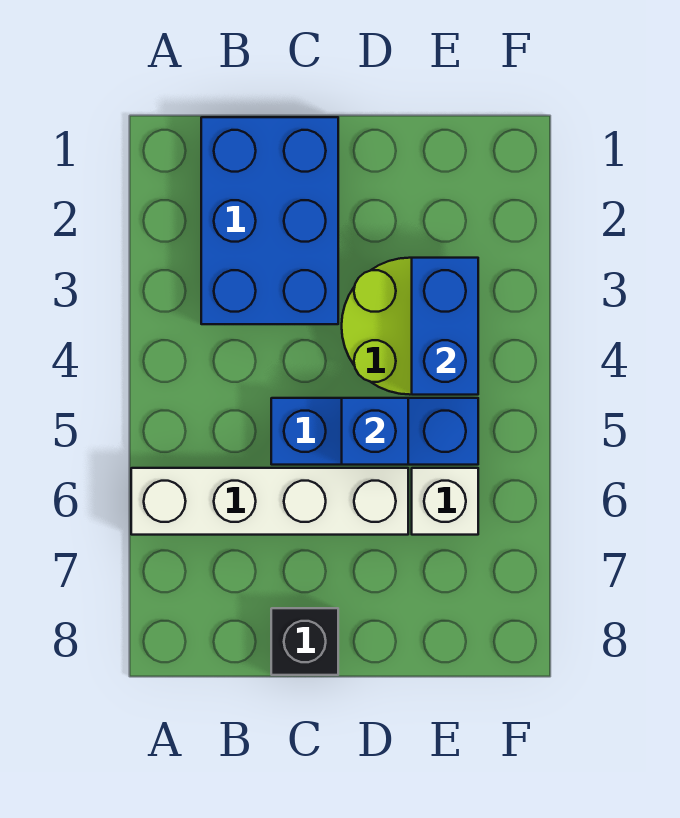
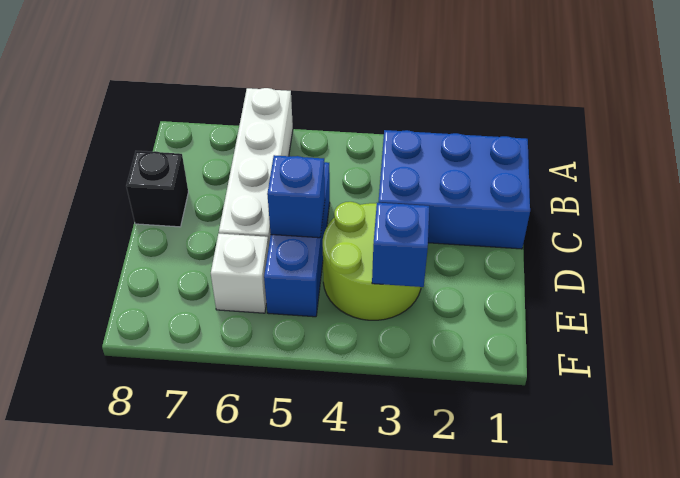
blue brick E3:E4 level 2 -> blue brick E3 level 2

